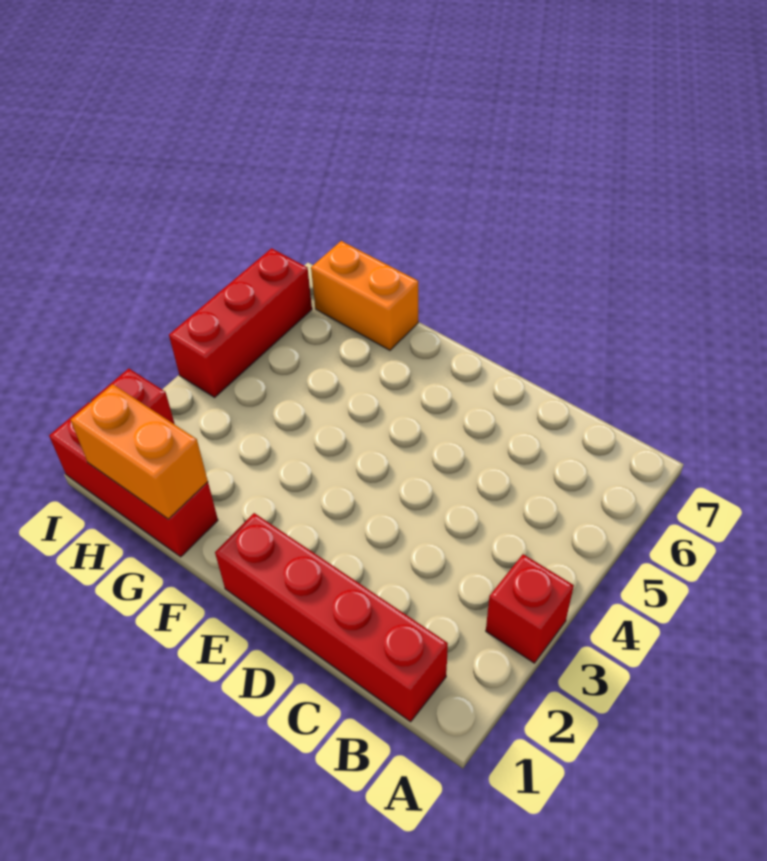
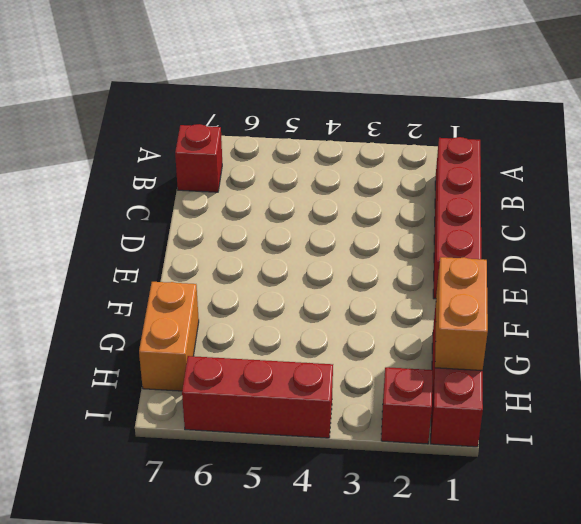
red brick A3 level 1 -> red brick B7 level 1

